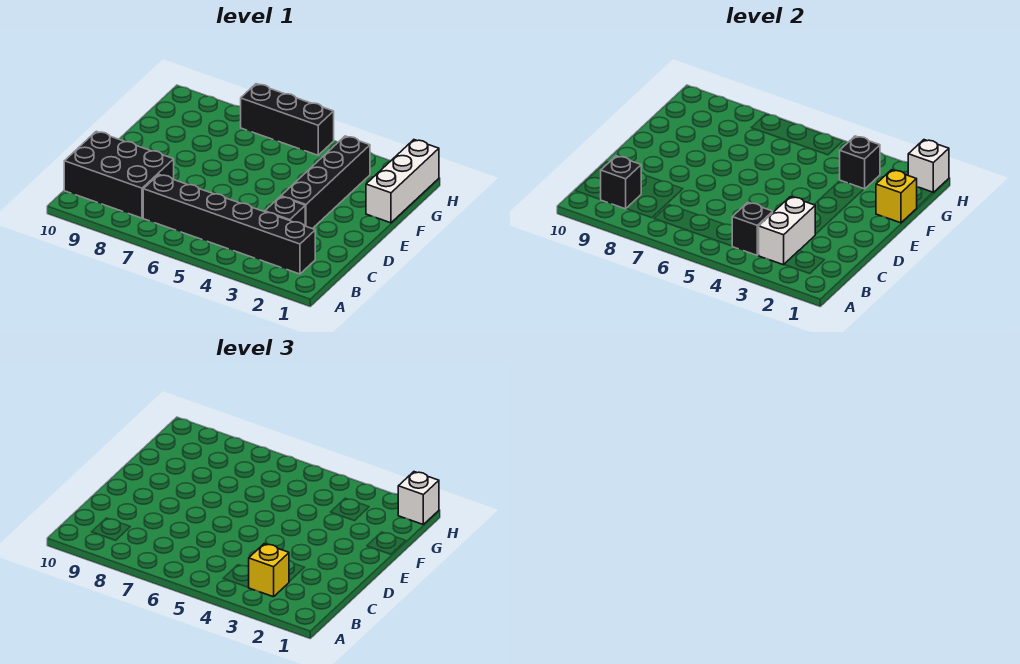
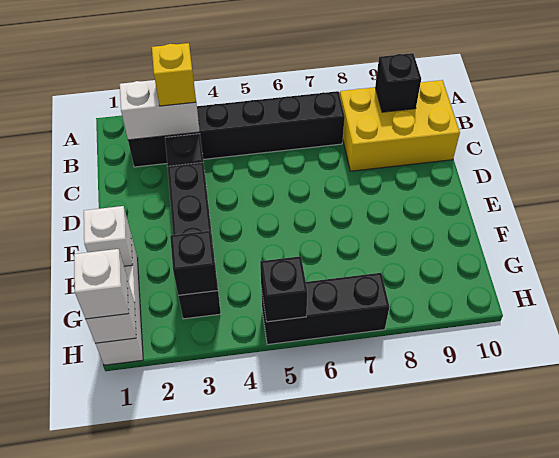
white brick B3:C3 level 2 -> white brick B2:B3 level 2
black brick B4 level 2 -> black brick H5 level 2
black brick B8:C10 level 1 -> yellow brick B8:C10 level 1
yellow brick F1 level 2 -> white brick F1 level 2

